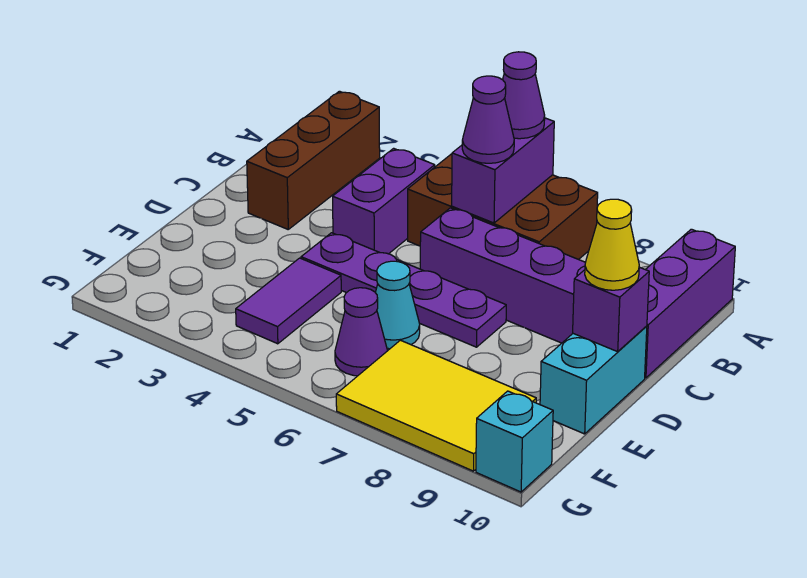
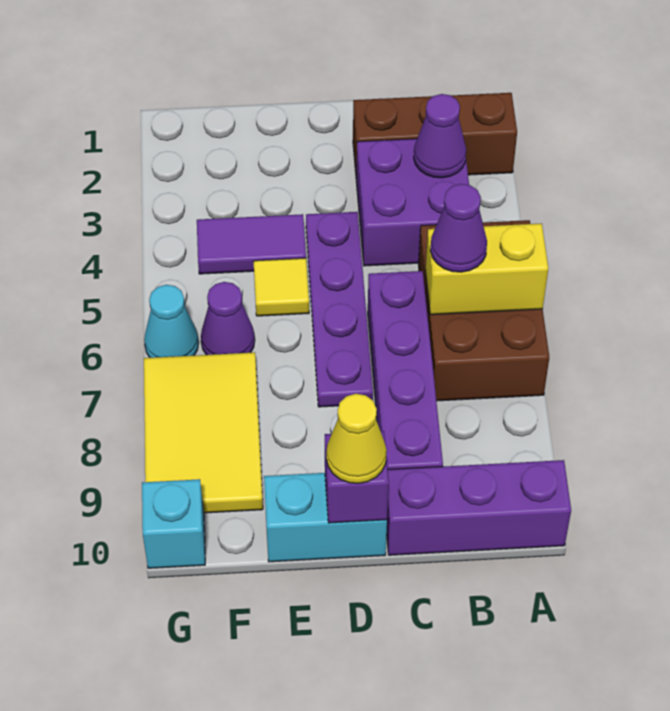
purple brick A6:B6 level 2 -> yellow brick A6:B6 level 2
purple cone A6 level 3 -> purple cone B3 level 2
purple brick B4:C4 level 1 -> purple brick B3:C4 level 1
none -> yellow tile E5 level 1
cyan cone E6 level 1 -> cyan cone G6 level 1

